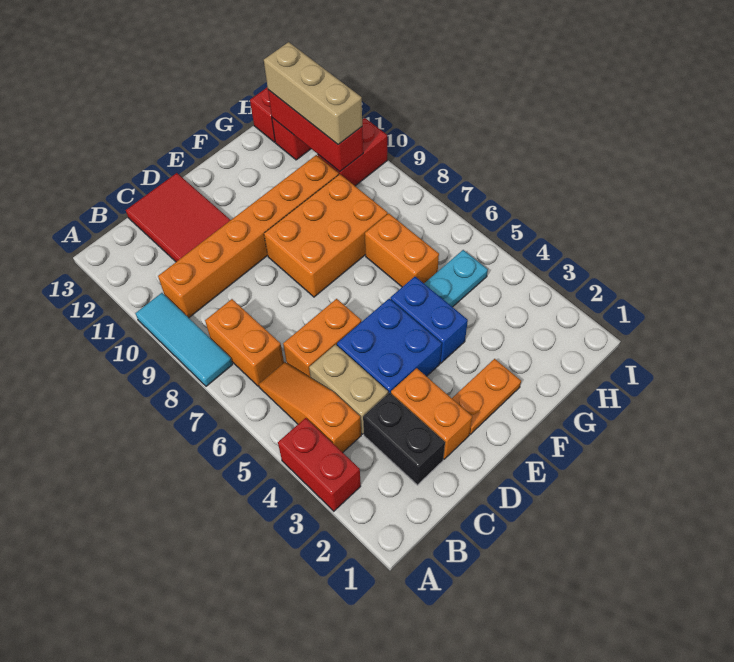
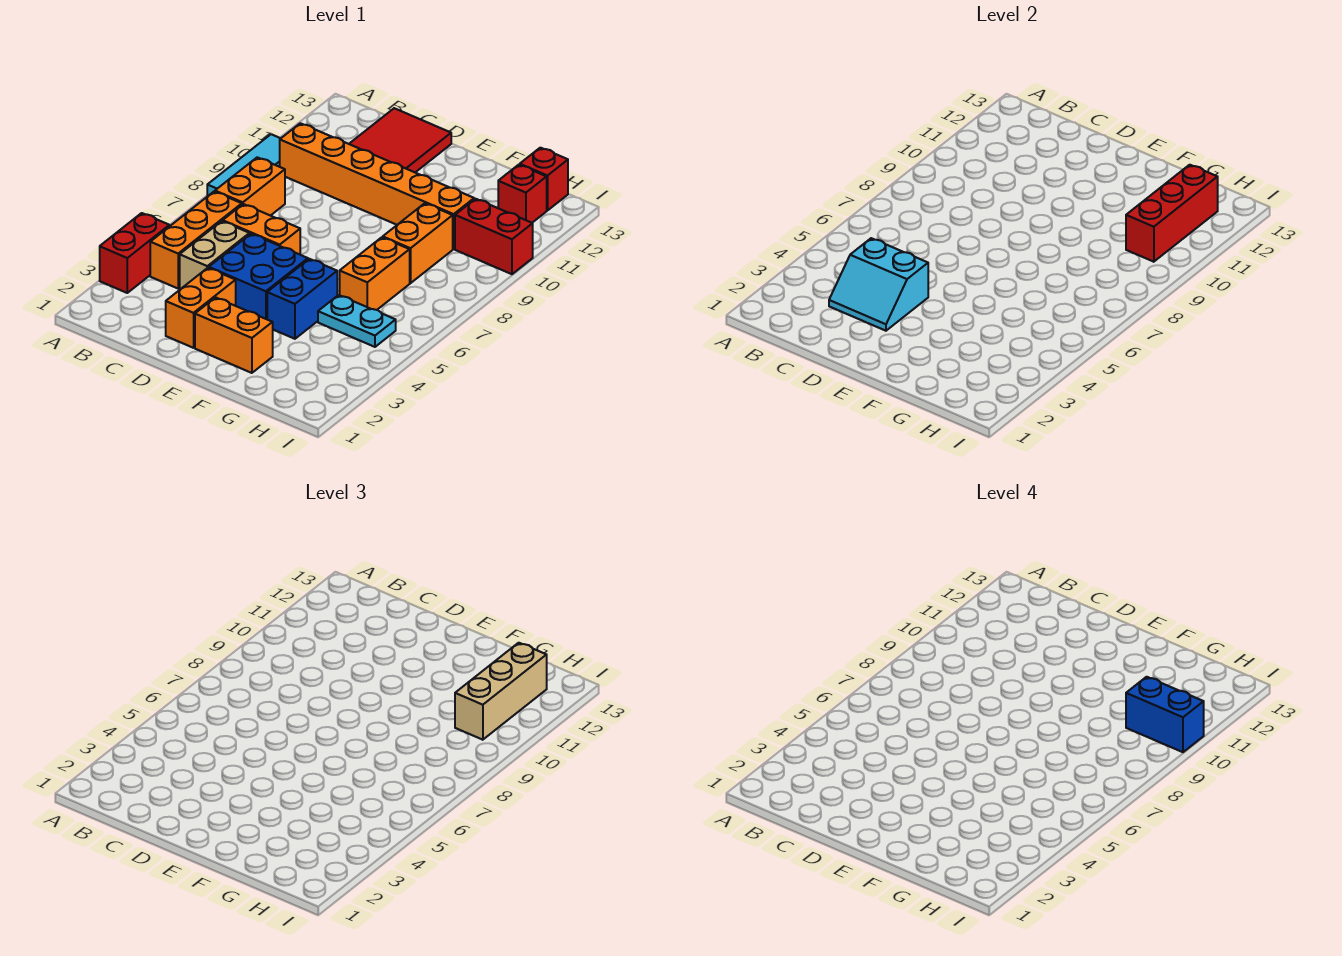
orange slope B4:B6 level 1 top 4 -> orange brick B4:B6 level 1
black brick C2:C3 level 1 -> none
none -> cyan slope C3:D4 level 2 top 4
orange plate E2:F2 level 1 -> orange brick E2:F2 level 1
orange brick E8:G9 level 1 -> orange brick G8:G9 level 1
none -> blue brick H10:I10 level 4

